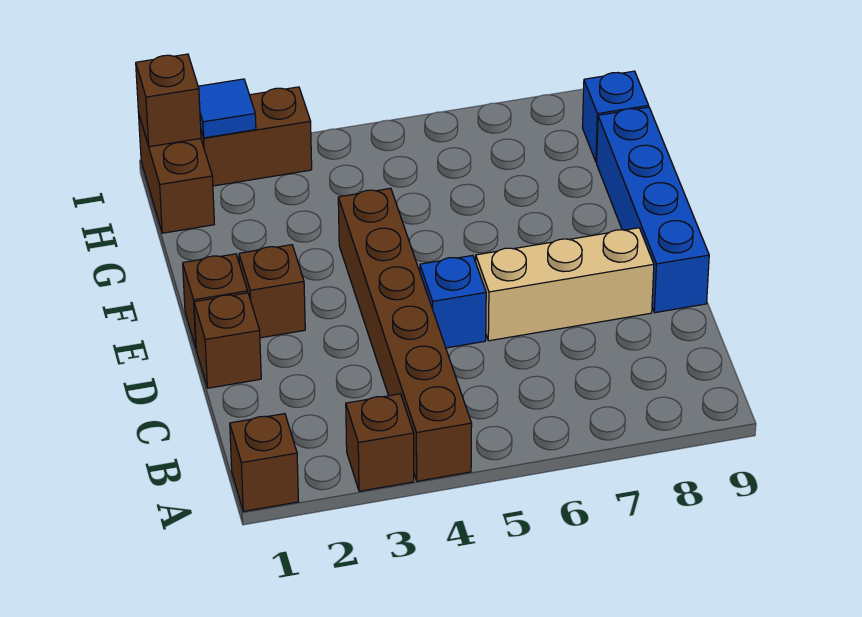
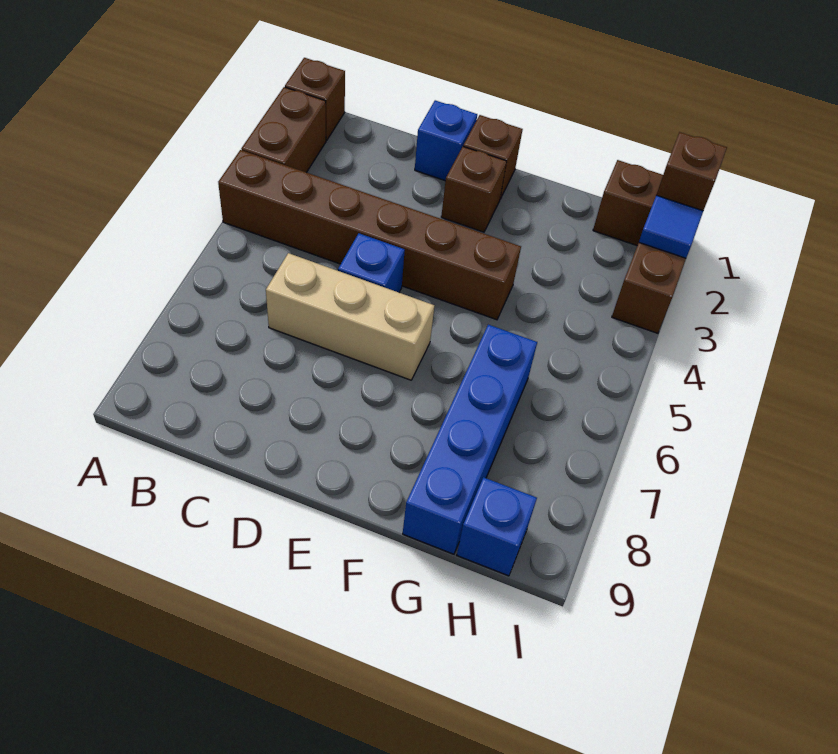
brown brick A3 level 1 -> brown brick A2:A3 level 1
brown brick D1 level 1 -> blue brick D1 level 1
tan brick D6:D8 level 1 -> tan brick C6:E6 level 1
blue brick D9:G9 level 1 -> blue brick G6:G9 level 1

